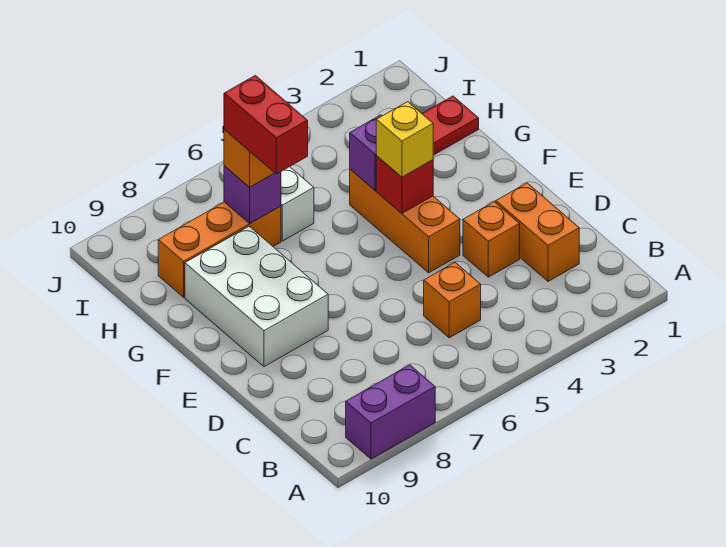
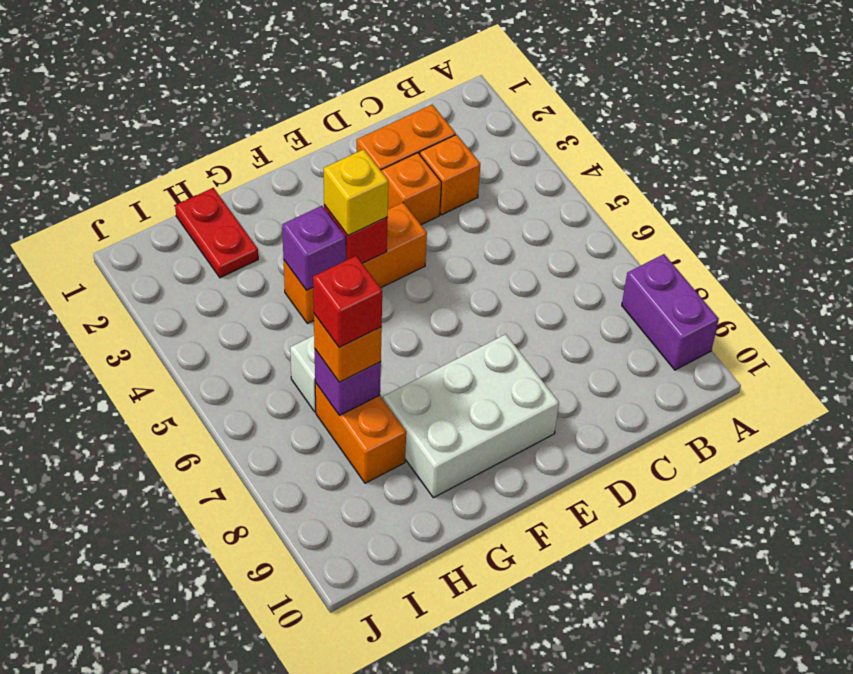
orange brick C5 level 1 -> orange brick C3 level 1
red brick G7:H7 level 4 -> red brick H7 level 4
orange brick H7:H9 level 1 -> orange brick H7:H8 level 1

